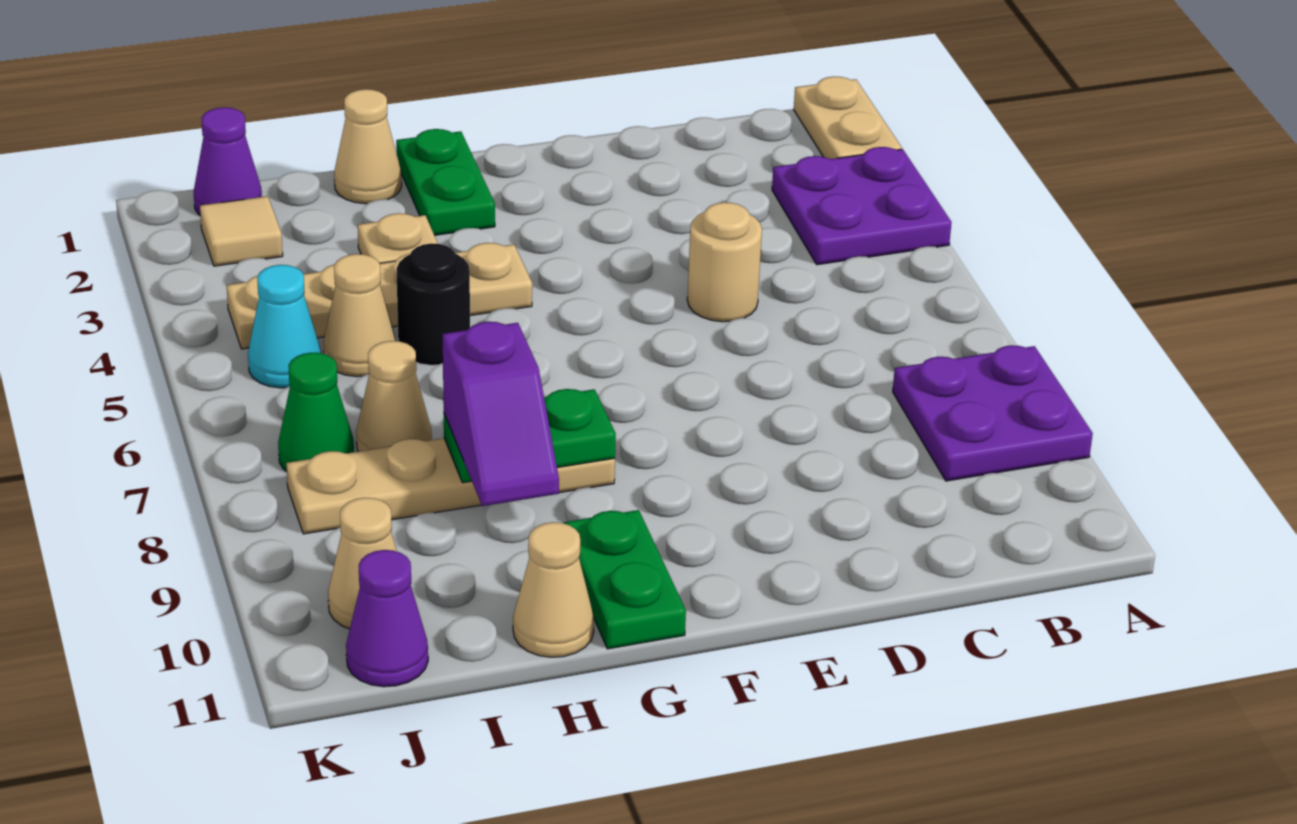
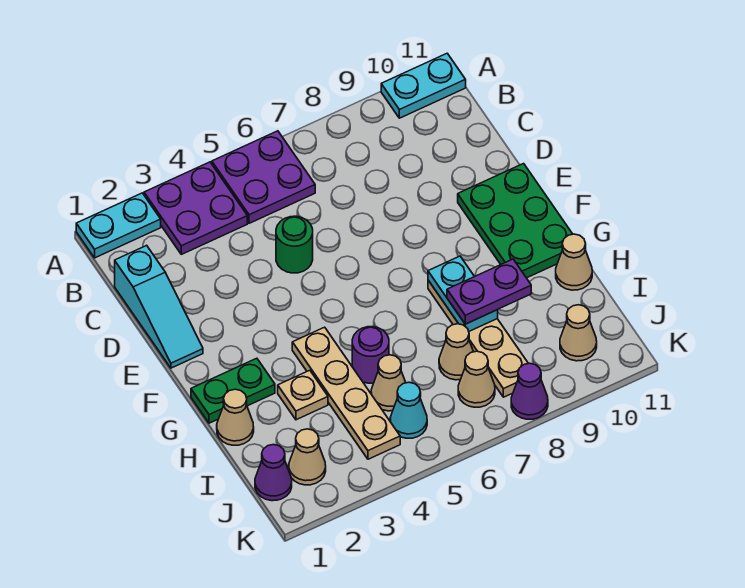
tan plate A1:A2 level 1 -> cyan plate A1:A2 level 1
purple plate A8:B9 level 1 -> purple plate A5:B6 level 1
none -> cyan plate A10:A11 level 1
none -> cyan slope C1:E1 level 1 top C
tan round brick D5 level 1 -> green round brick D5 level 1
green plate G8:H8 level 2 -> cyan plate G8:H8 level 2
green plate G10:G11 level 1 -> green plate E10:G11 level 1
black round brick H5 level 1 -> purple round brick H5 level 1
purple slope H8:H9 level 3 top 8 -> purple plate H8:H9 level 3
tan tile J2 level 1 -> tan cone J2 level 1
green cone J7 level 1 -> tan cone J7 level 1
purple cone J11 level 1 -> purple cone K8 level 1

